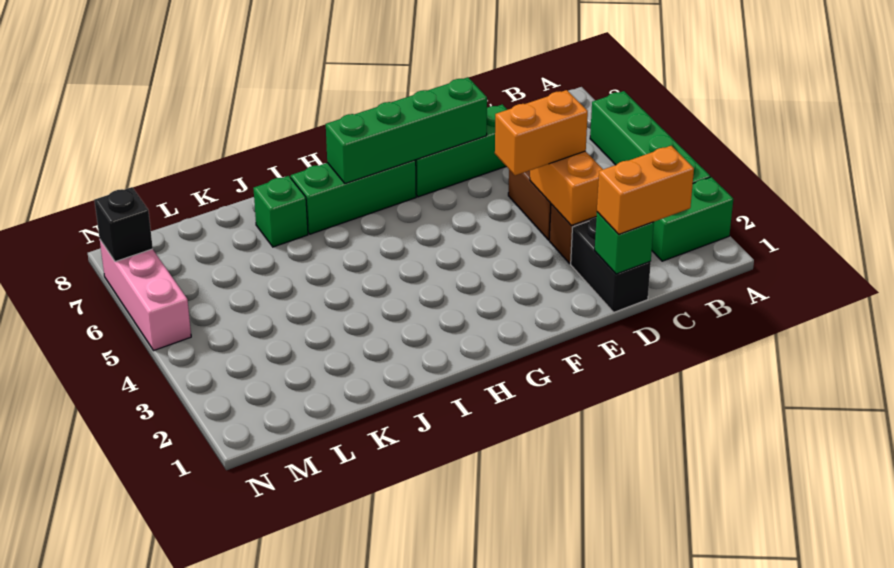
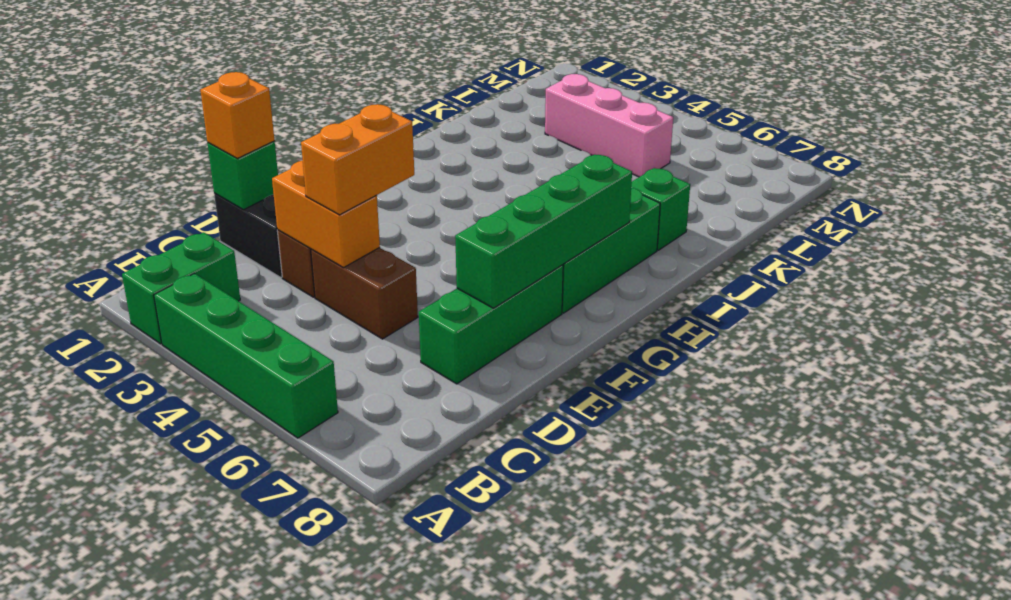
orange brick C1:D1 level 3 -> orange brick D1 level 3
pink brick N5:N7 level 1 -> pink brick L3:L5 level 1
black brick N7 level 2 -> none

